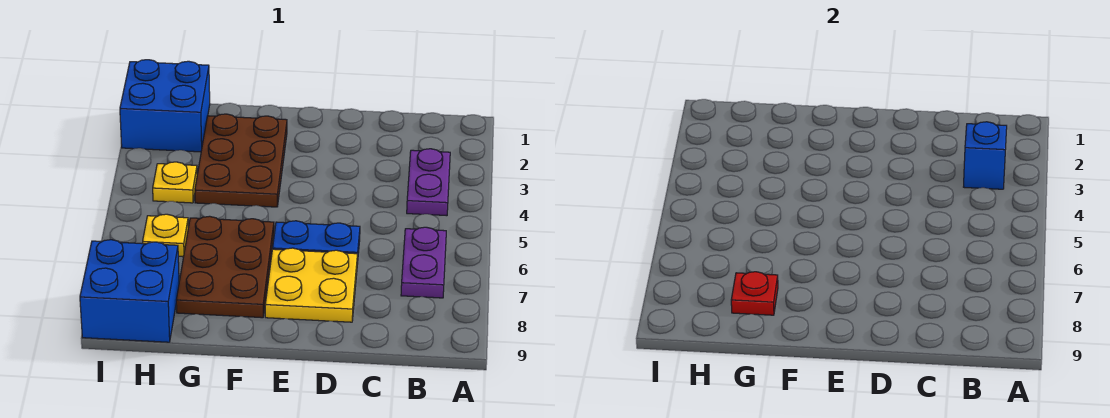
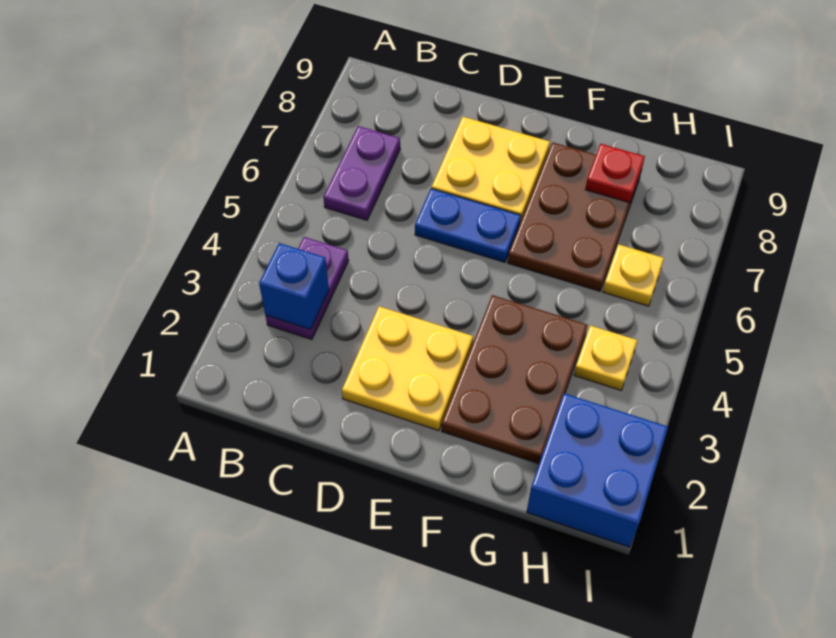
none -> yellow plate D2:E3 level 1
blue brick H8:I9 level 1 -> none

